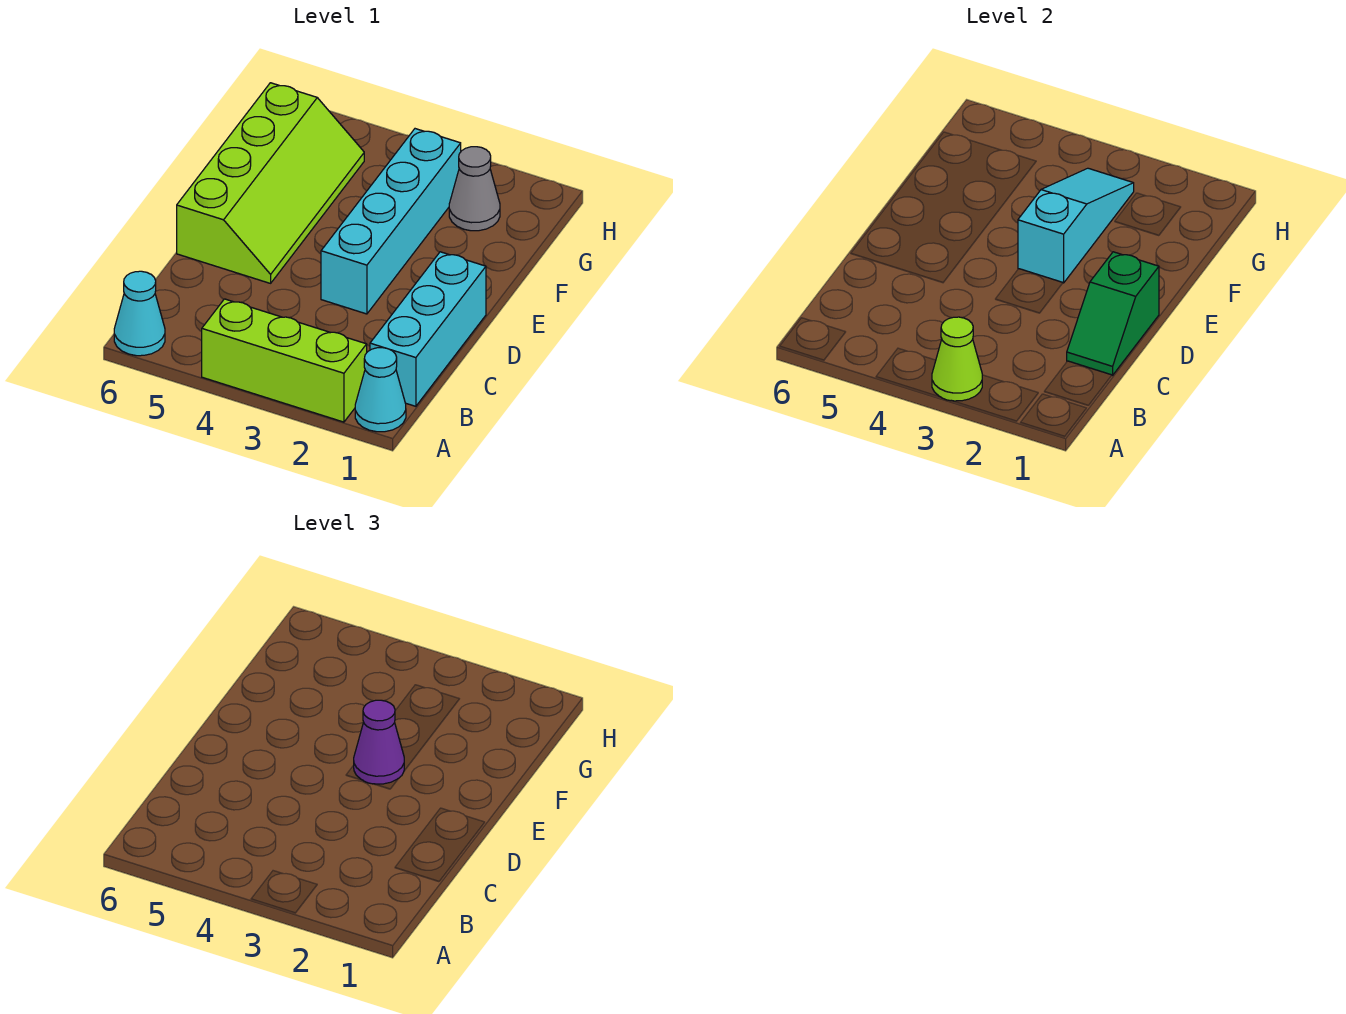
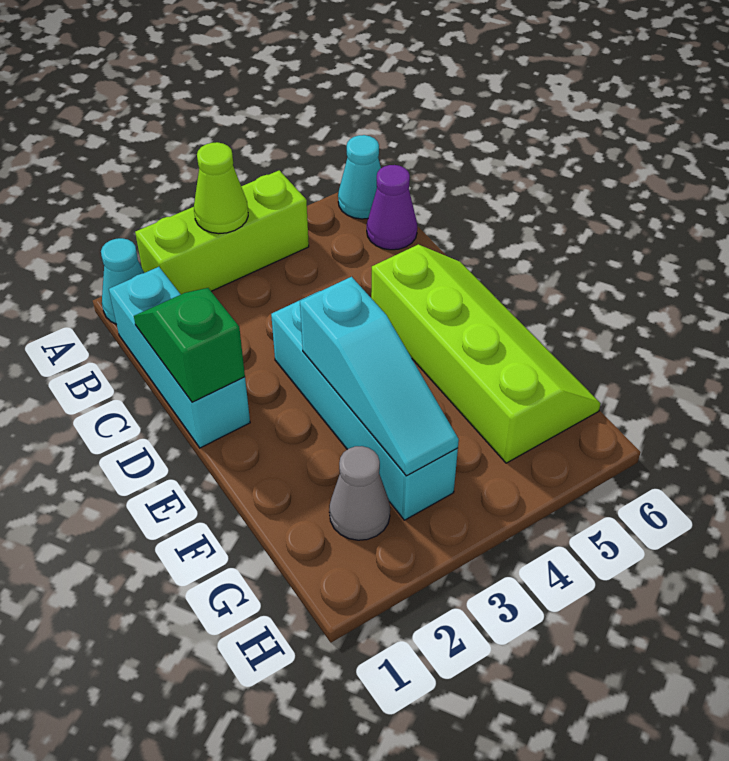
lime slope D5:G6 level 1 top 6 -> lime slope D5:G6 level 1 top 5
purple cone E3 level 3 -> purple cone B6 level 1

